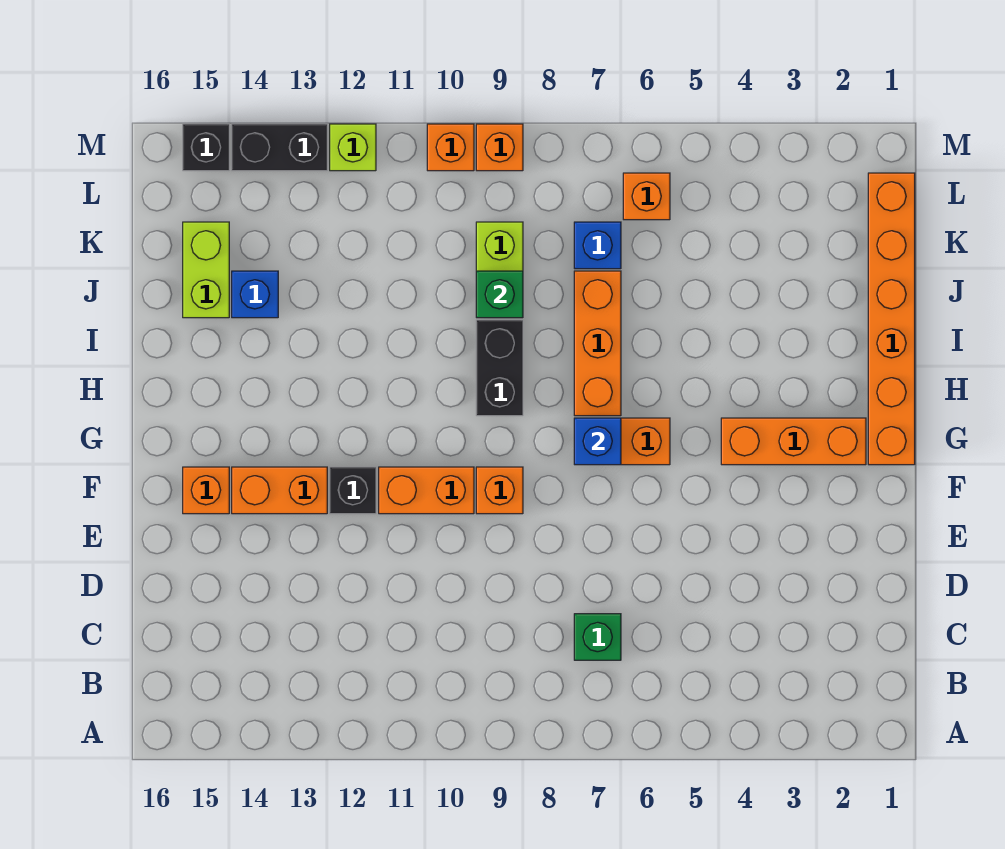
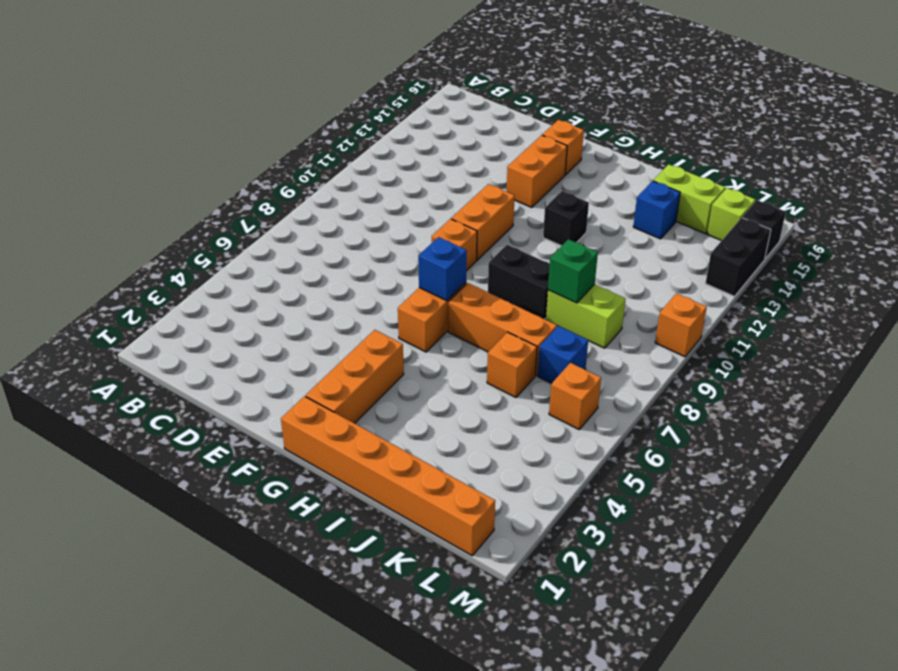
green brick C7 level 1 -> none
black brick F12 level 1 -> black brick H12 level 1
orange brick M9 level 1 -> orange brick J6 level 1
lime brick M12 level 1 -> lime brick L15 level 1

